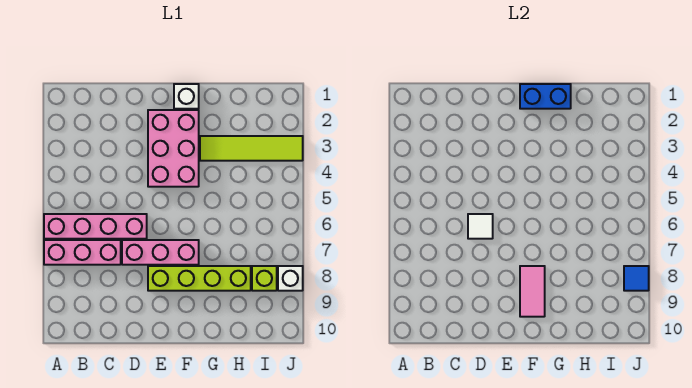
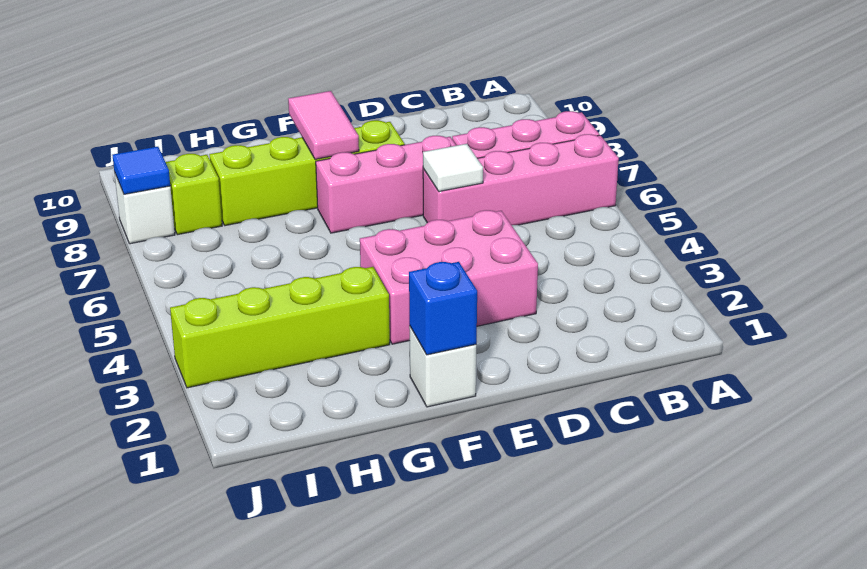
pink brick E2:F4 level 1 -> pink brick D3:F4 level 1
blue brick F1:G1 level 2 -> blue brick F1 level 2
lime tile G3:J3 level 1 -> lime brick G3:J3 level 1

